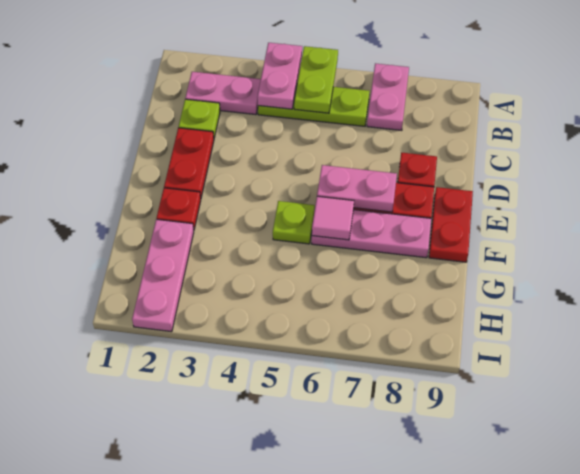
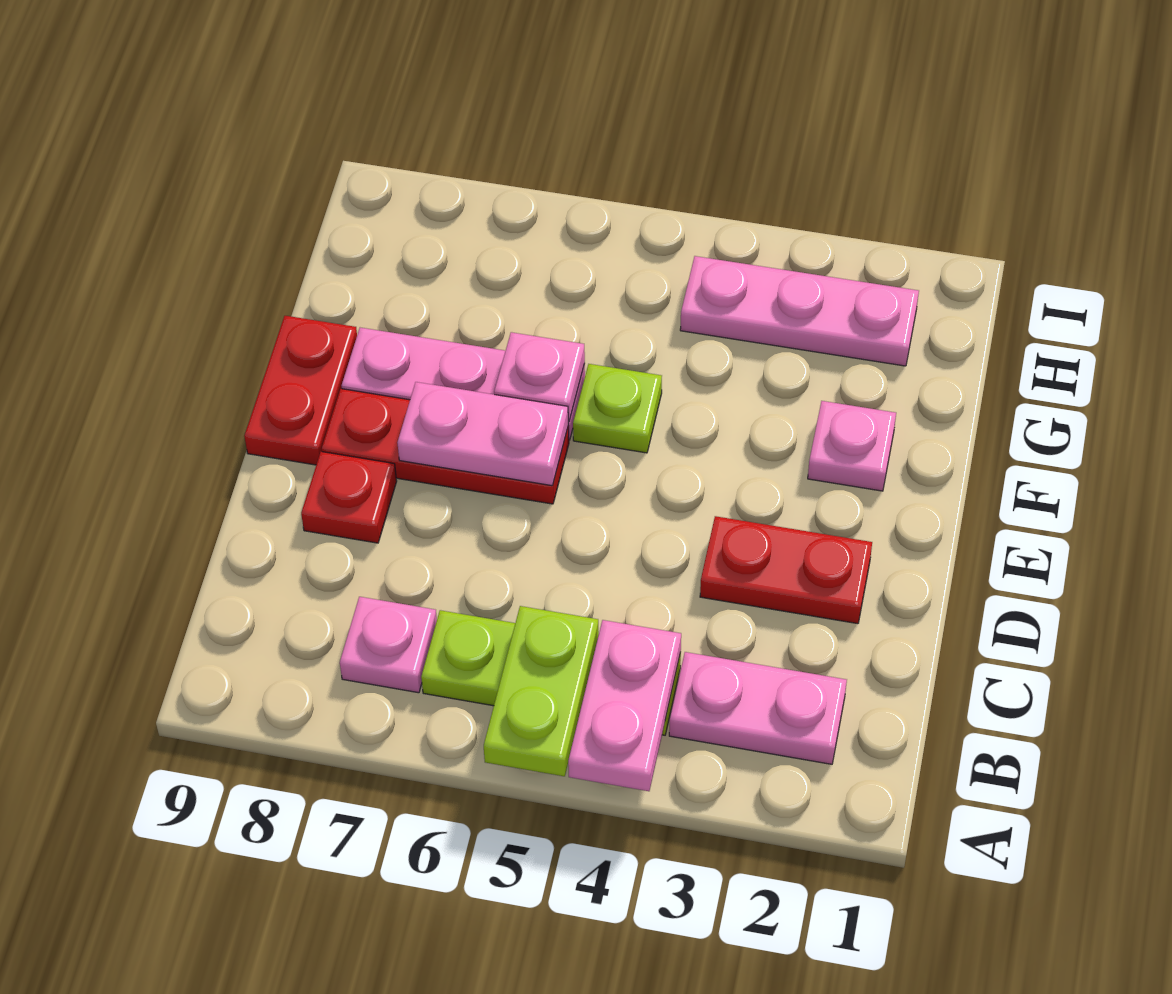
pink plate A7:B7 level 1 -> pink plate B7 level 1
lime plate C2 level 1 -> none
red plate D2:E2 level 1 -> red plate D2:D3 level 1
red plate F2 level 1 -> pink plate F2 level 1
pink tile F6 level 2 -> pink plate F6 level 2
pink plate G2:I2 level 1 -> pink plate H2:H4 level 1

